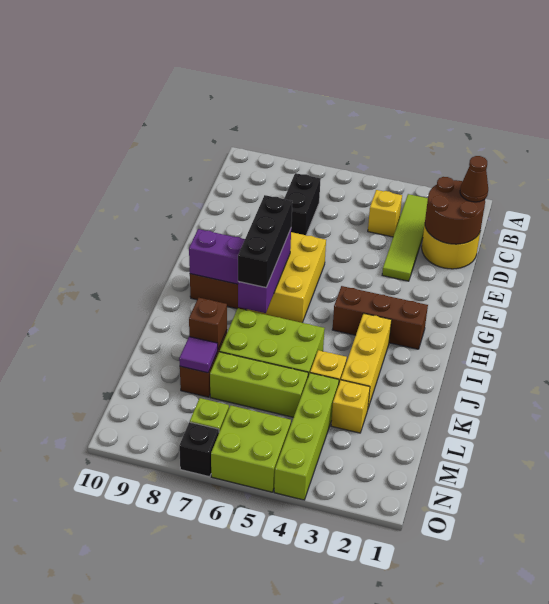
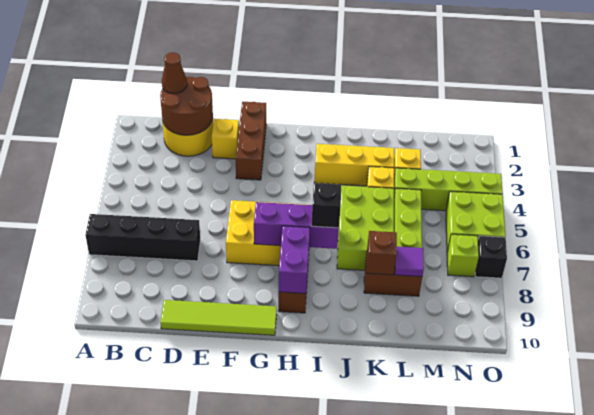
lime tile B3:E3 level 1 -> lime tile D10:G10 level 1
yellow brick C4 level 1 -> yellow brick E2 level 1
black brick C7:D7 level 1 -> black brick A7:D7 level 1
black brick G7:I7 level 3 -> black brick I7 level 3
brown brick H2:H4 level 1 -> brown brick F1:F3 level 1

